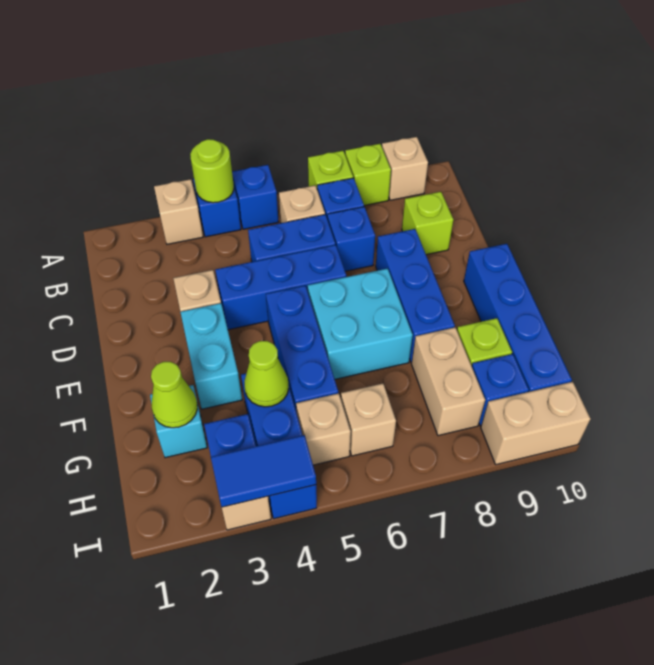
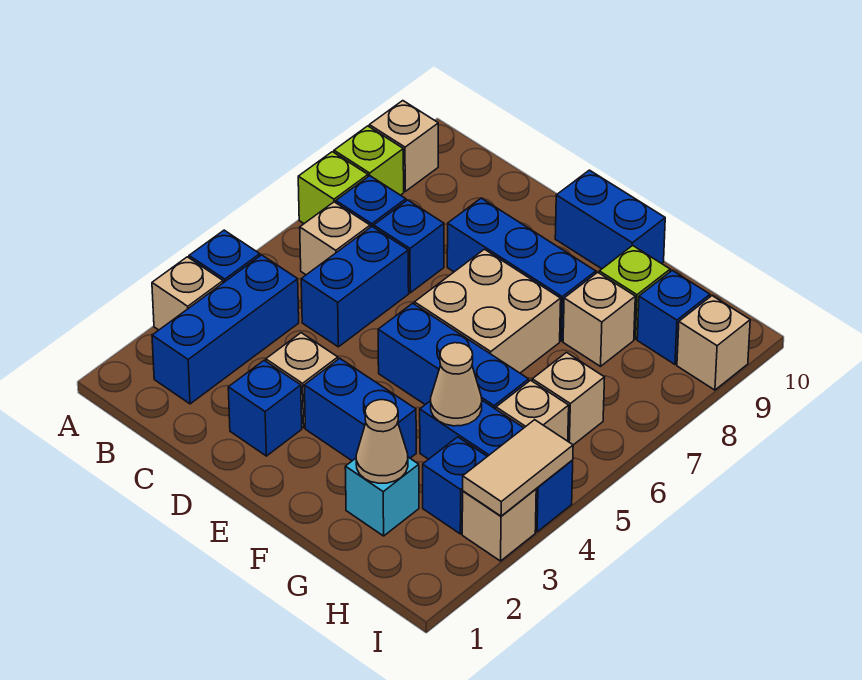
lime round brick A4 level 2 -> none
blue brick A5 level 1 -> blue brick D2 level 1
lime brick C9 level 1 -> none
blue brick D4:D6 level 1 -> blue brick B2:B4 level 1
cyan brick E3:F3 level 1 -> blue brick E3:F3 level 1
cyan brick E6:F7 level 1 -> tan brick E6:F7 level 1
blue brick E10:H10 level 1 -> blue brick E10:F10 level 1
lime cone G2 level 2 -> tan cone G2 level 2
lime cone G4 level 2 -> tan cone G4 level 2
tan brick G8:H8 level 1 -> tan brick G8 level 1
blue tile I3:I4 level 2 -> tan tile I3:I4 level 2
tan brick I9:I10 level 1 -> tan brick I9 level 1

